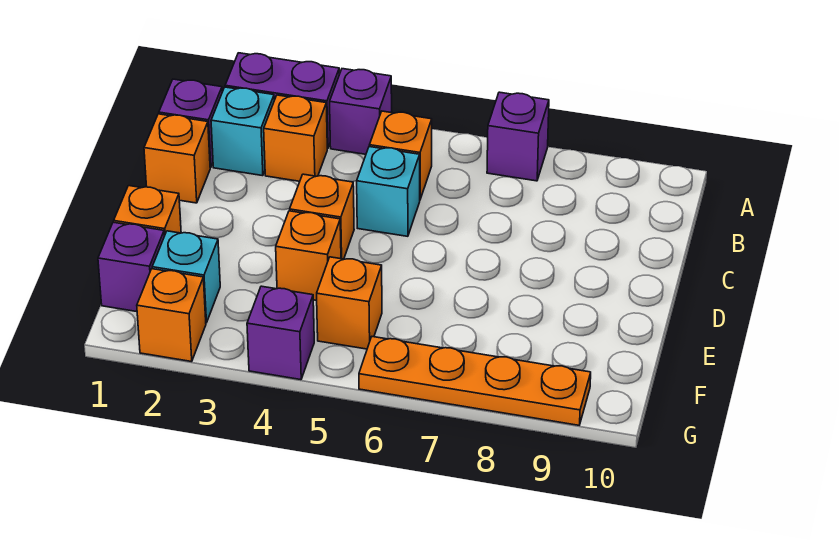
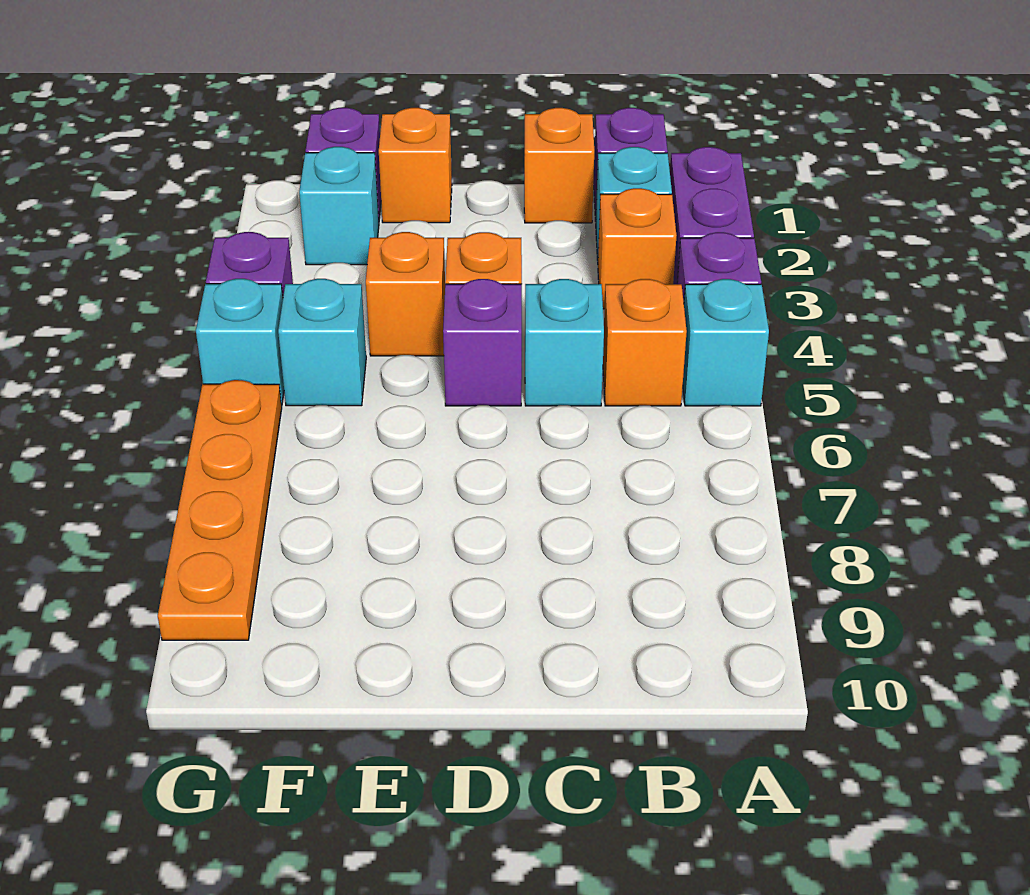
none -> cyan brick A5 level 1
purple brick A7 level 1 -> purple brick D5 level 1
orange brick F5 level 1 -> cyan brick F5 level 1
orange brick G2 level 1 -> none
none -> cyan brick G5 level 1

